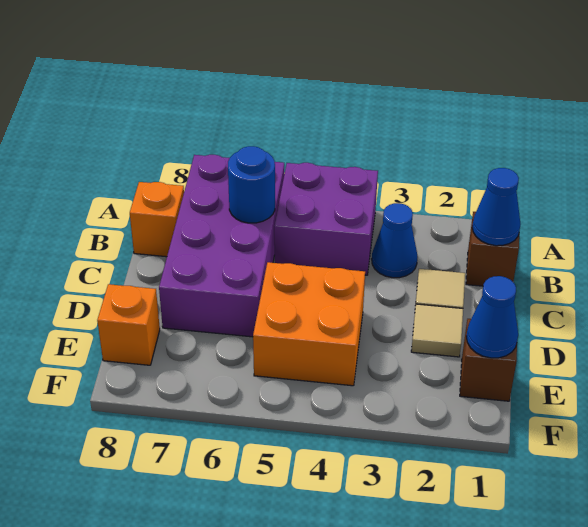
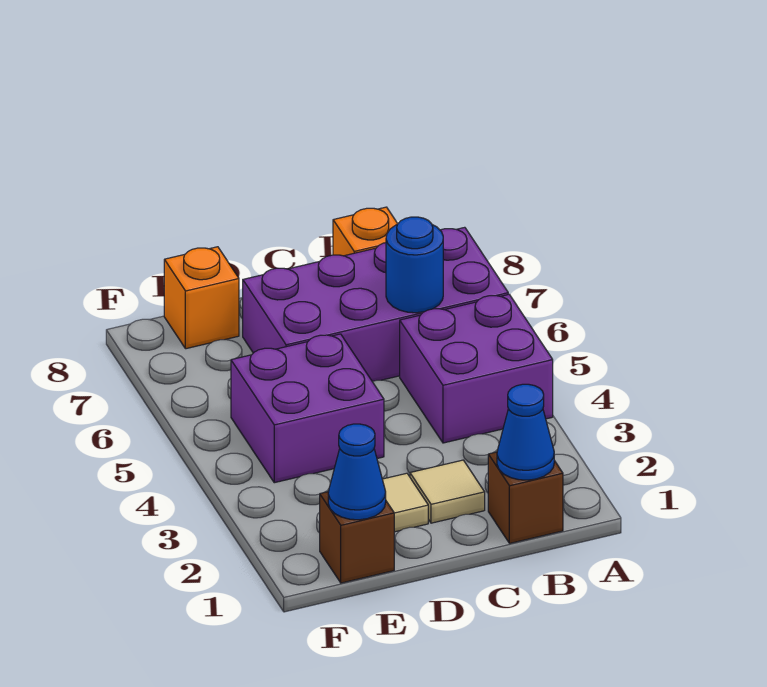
blue cone B3 level 1 -> none
orange brick D4:E5 level 1 -> purple brick D4:E5 level 1

